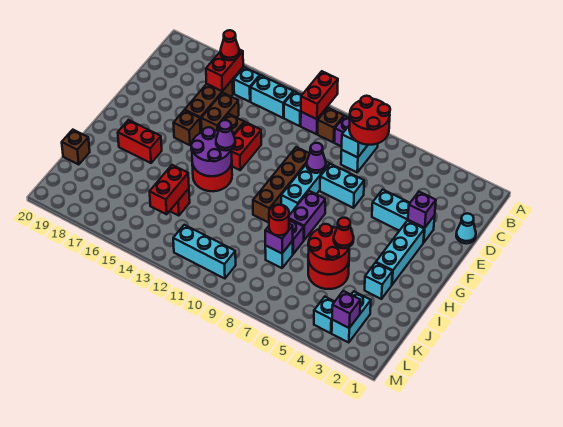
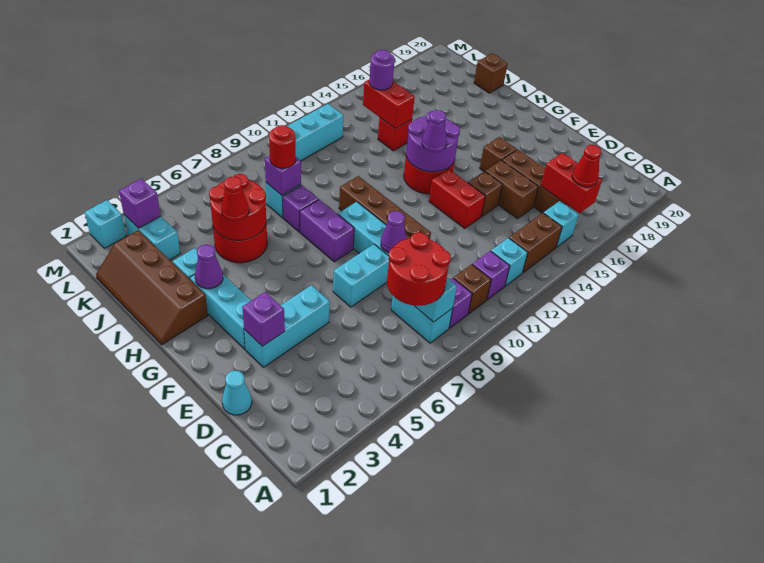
red brick A11:B11 level 2 -> none
cyan brick B13:B14 level 1 -> brown brick B13:B14 level 1
none -> brown slope H1:K2 level 1 top 2
none -> purple cone H3 level 2
red brick H17:H18 level 1 -> none
none -> purple round brick K14 level 3
cyan brick L4 level 1 -> cyan brick M2 level 1

